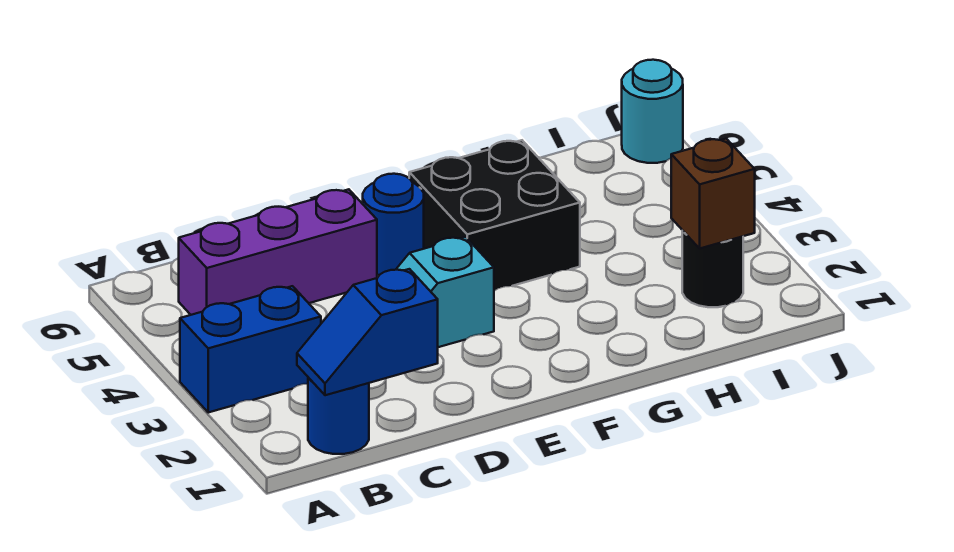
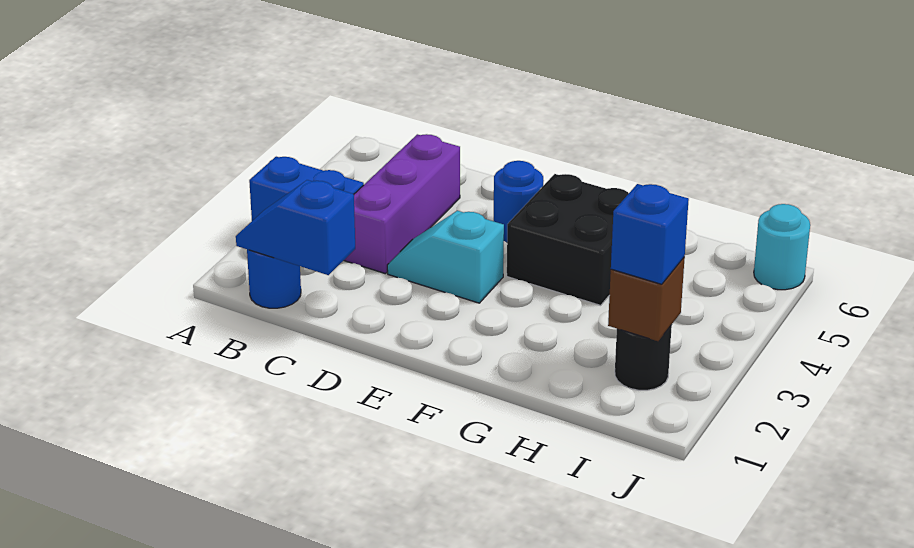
purple brick B5:D5 level 1 -> purple brick C3:C5 level 1
none -> blue brick I2 level 3

